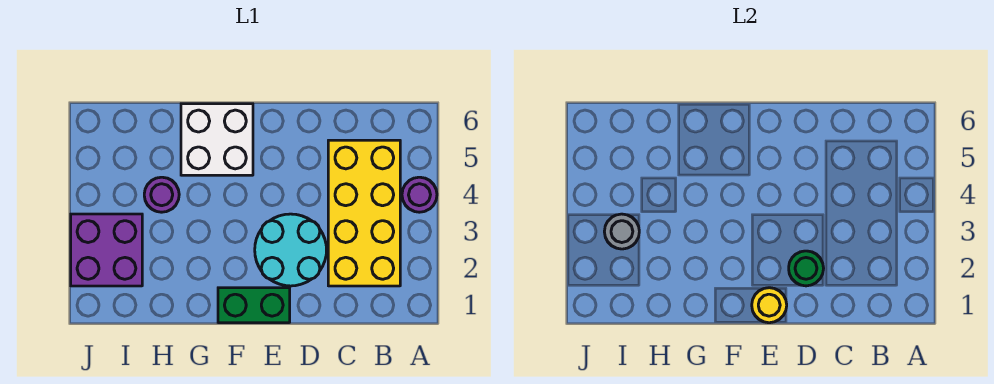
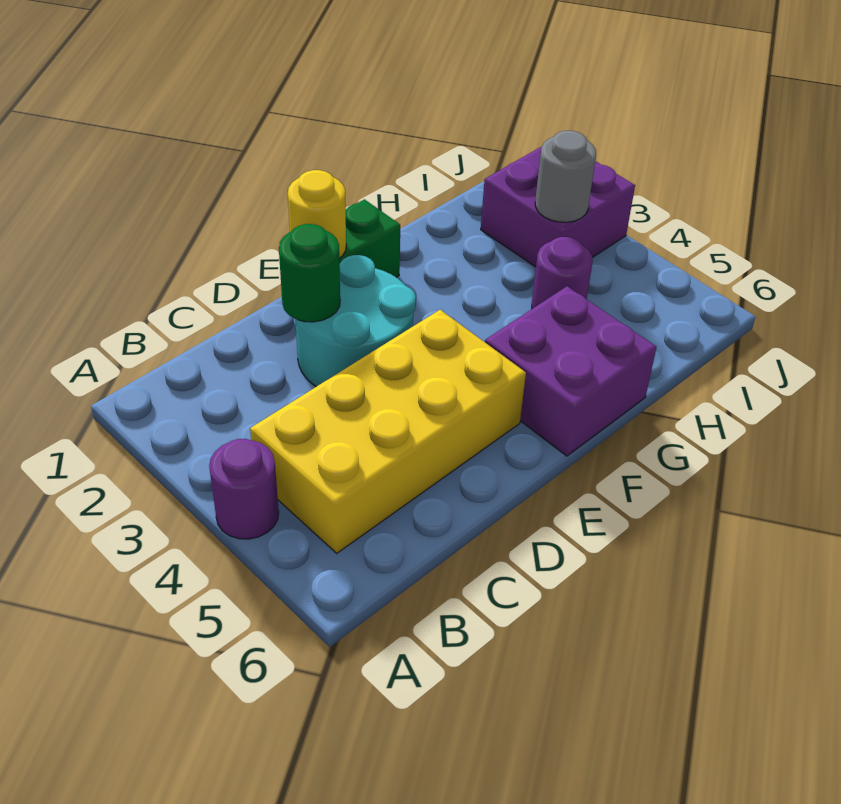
yellow brick B2:C5 level 1 -> yellow brick B4:E5 level 1
white brick F5:G6 level 1 -> purple brick F5:G6 level 1

